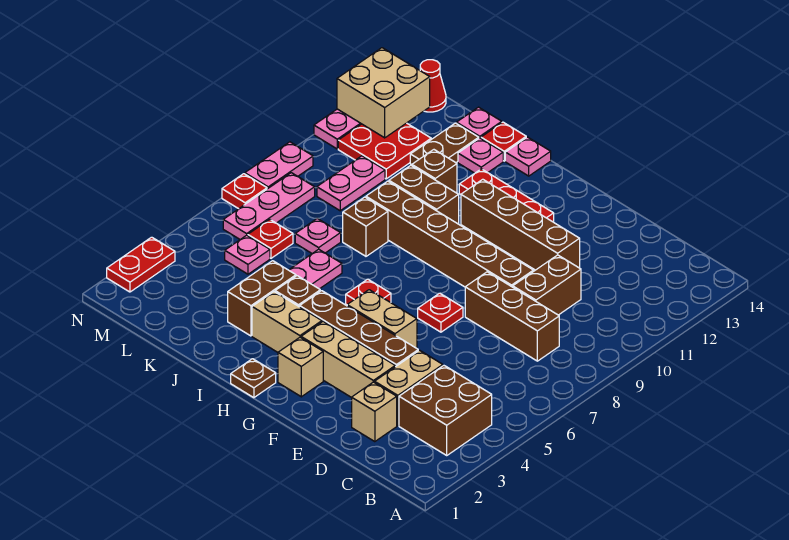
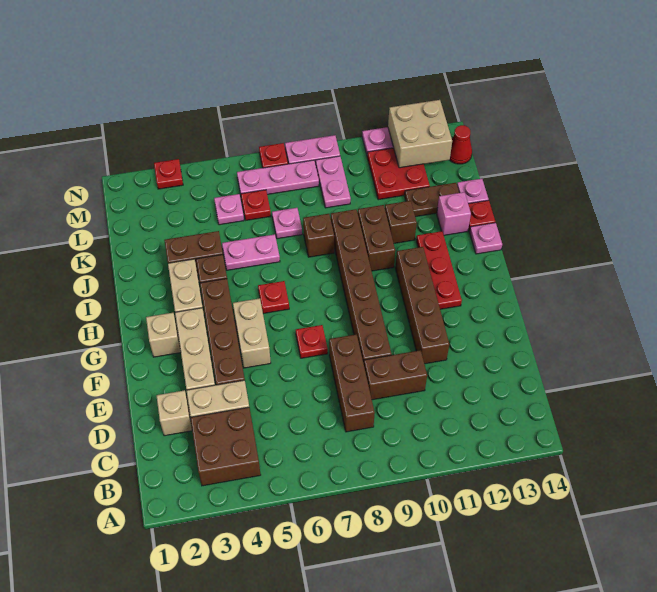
brown plate H1 level 1 -> none
pink plate J13 level 1 -> pink brick J13 level 1
pink plate L9:L10 level 1 -> pink plate L9:M9 level 1
red plate N2:N3 level 1 -> red plate N3 level 1

